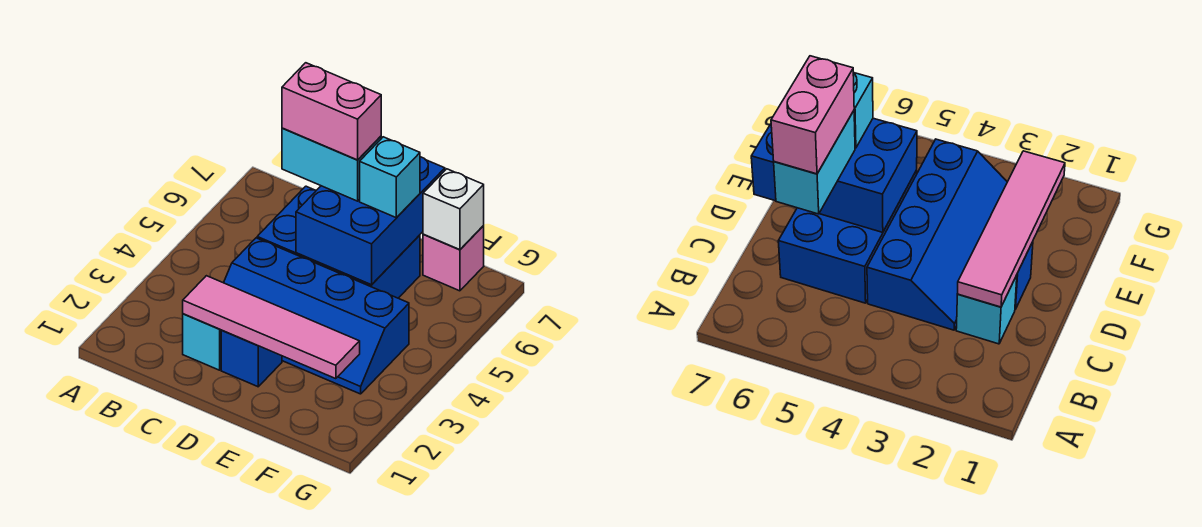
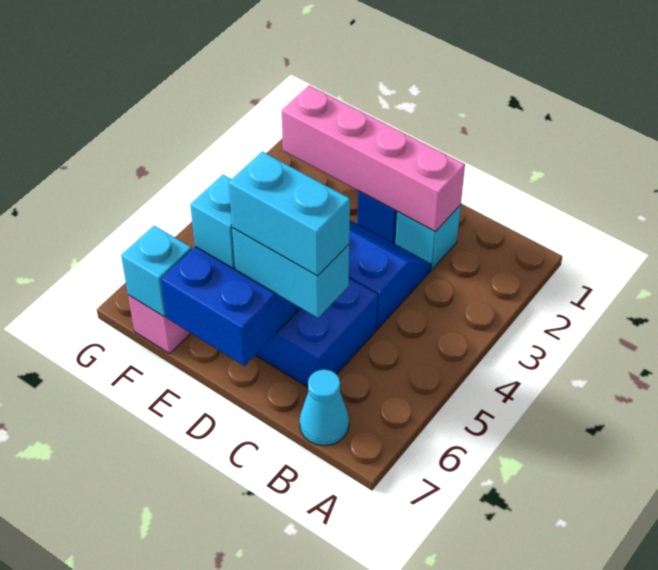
none -> cyan cone B7 level 1
pink tile C2:F2 level 2 -> pink brick C2:F2 level 2
pink brick C6:D6 level 4 -> cyan brick C6:D6 level 4
white brick F7 level 2 -> cyan brick F7 level 2

